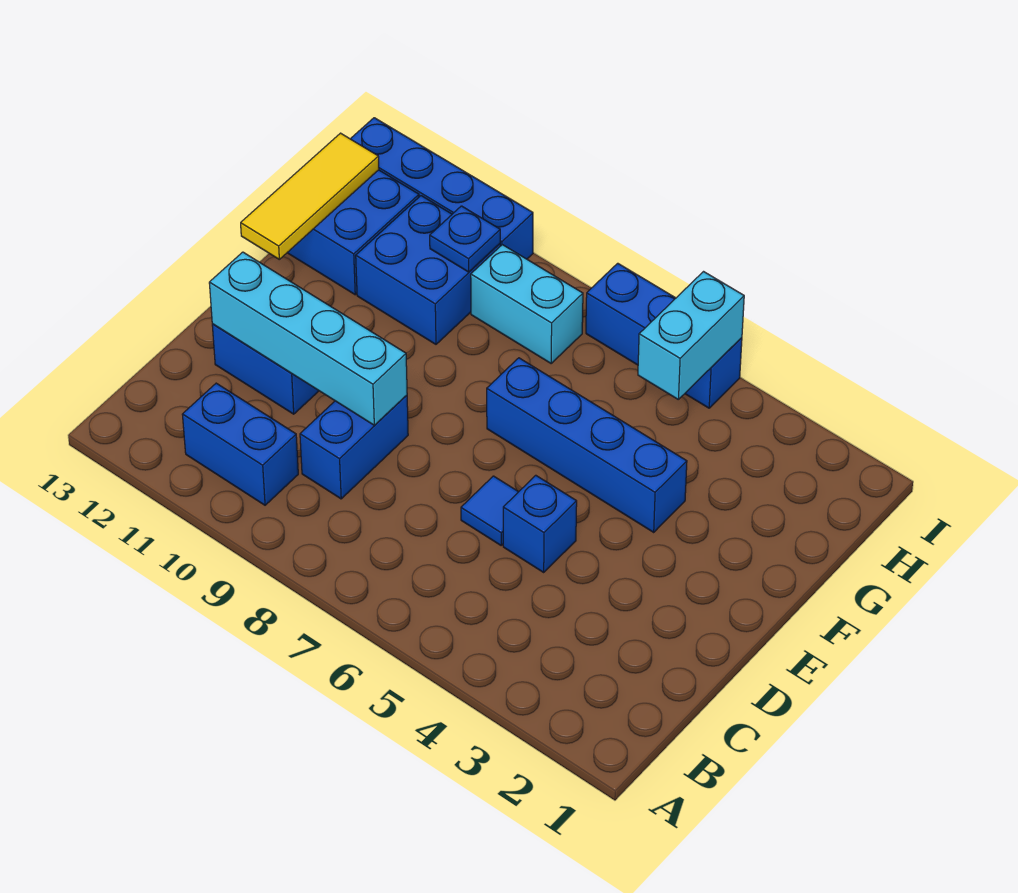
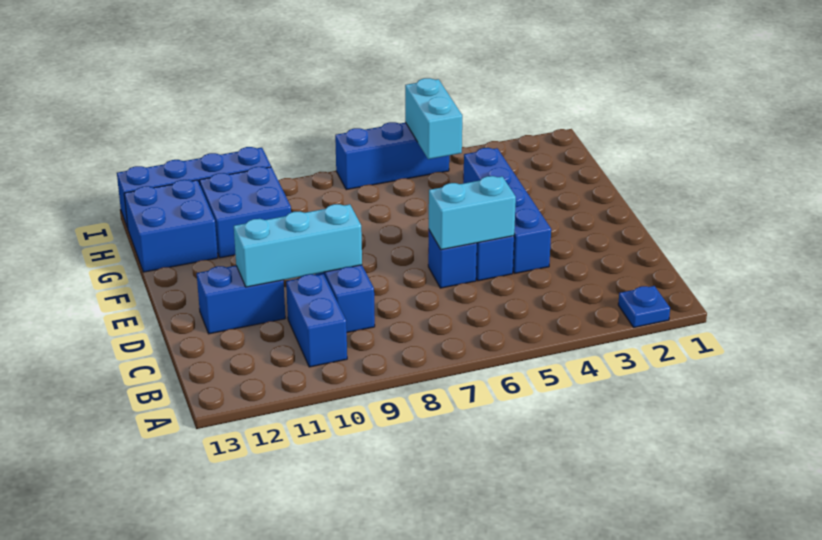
blue brick B10:B11 level 1 -> blue brick B10:C10 level 1
blue tile D6 level 1 -> blue brick D6 level 1
cyan brick D9:D12 level 2 -> cyan brick D9:D11 level 2
blue brick F4:F7 level 1 -> blue brick D4:G4 level 1
yellow tile F13:H13 level 2 -> none
cyan brick H8:H9 level 1 -> cyan brick D5:D6 level 2
blue plate H10 level 2 -> blue plate A2 level 1

